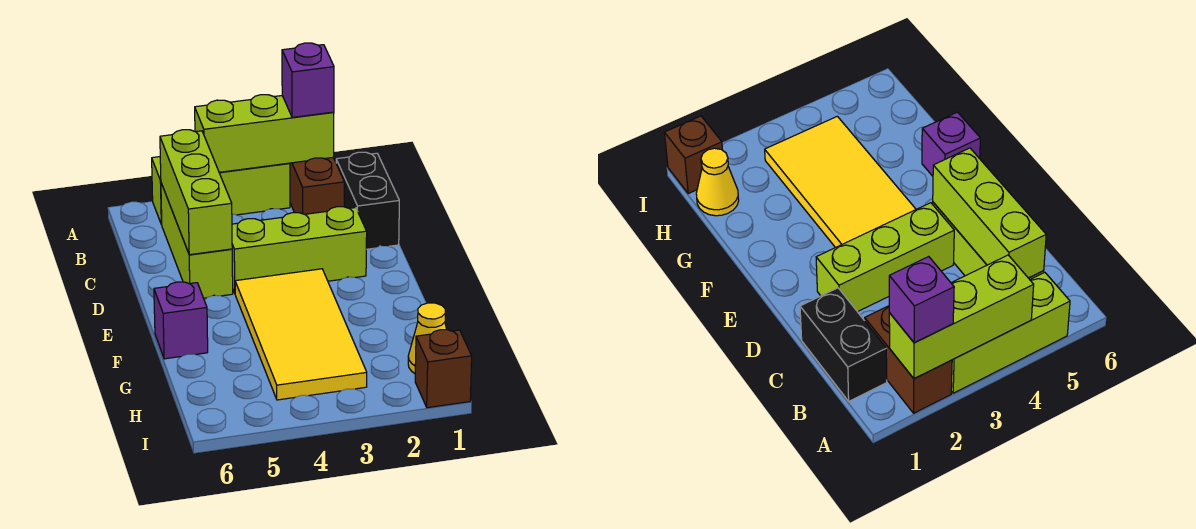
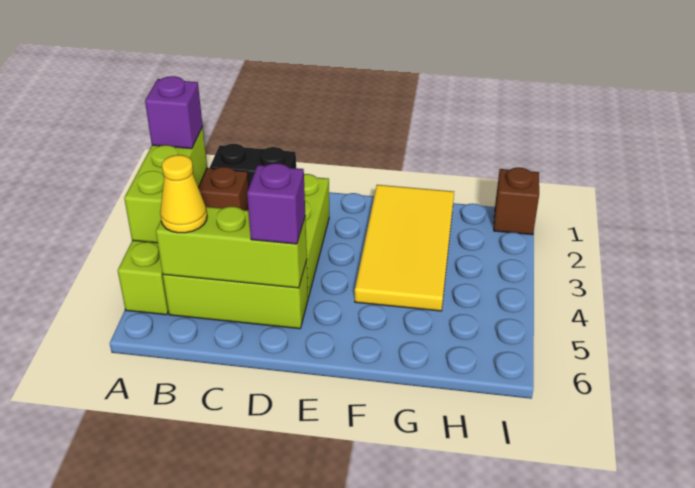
yellow tile E3:H4 level 1 -> yellow tile F1:G4 level 1
purple brick F6 level 1 -> purple brick D5 level 3
yellow cone H1 level 1 -> yellow cone B5 level 3

